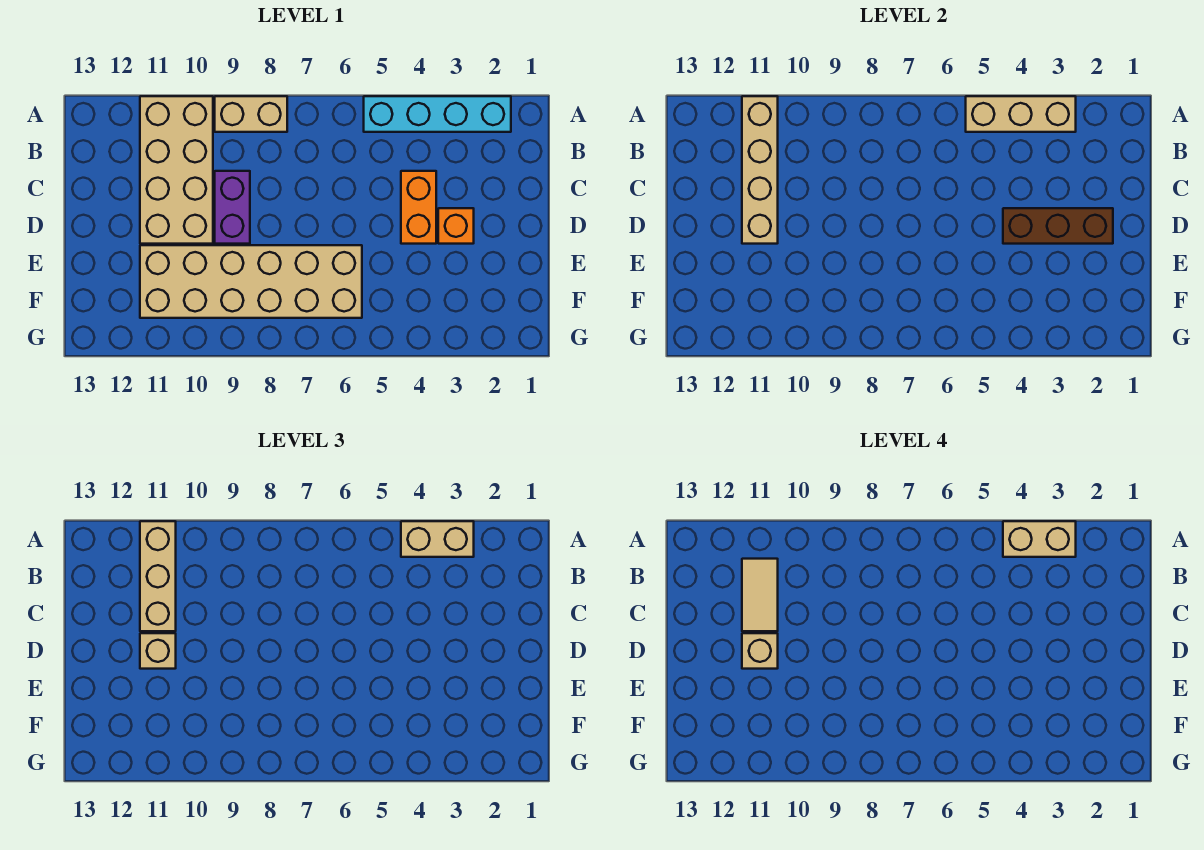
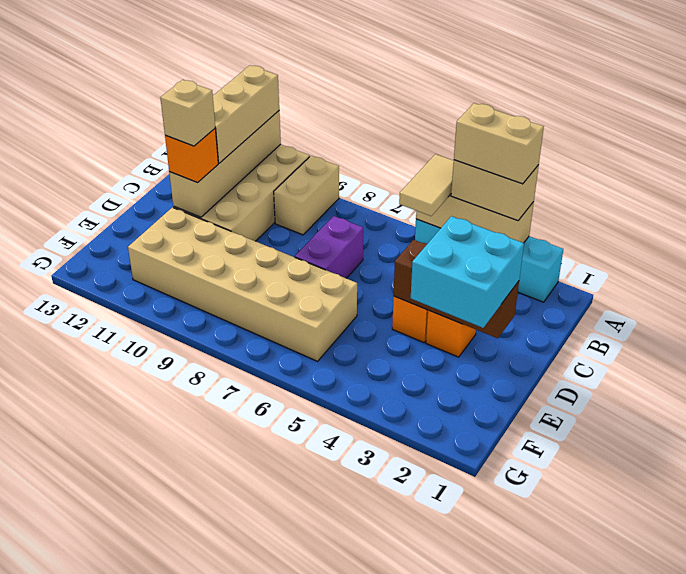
tan brick A8:A9 level 1 -> tan brick A9:B9 level 1
tan tile B11:C11 level 4 -> tan tile A5:B5 level 3
purple brick C9:D9 level 1 -> purple brick C7:D7 level 1
none -> cyan brick D2:E3 level 3
tan brick D11 level 3 -> orange brick D11 level 3

